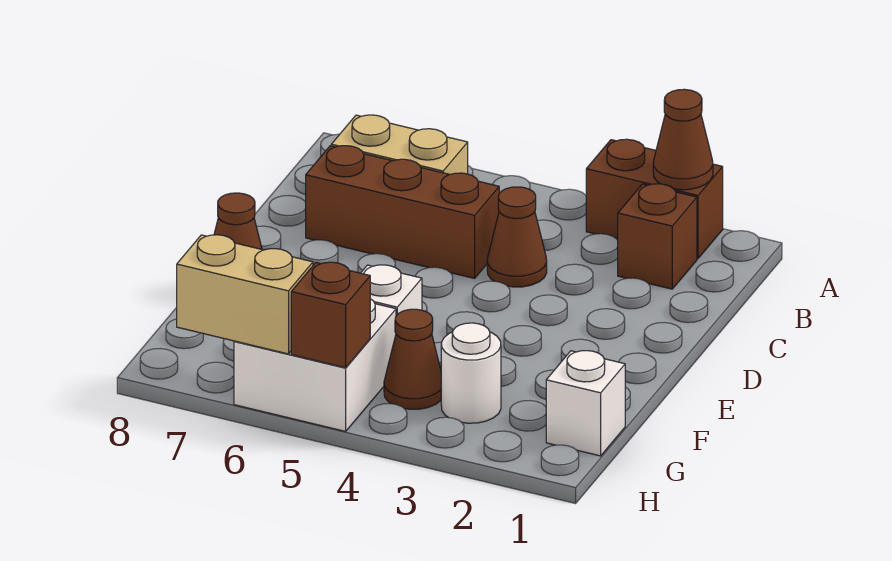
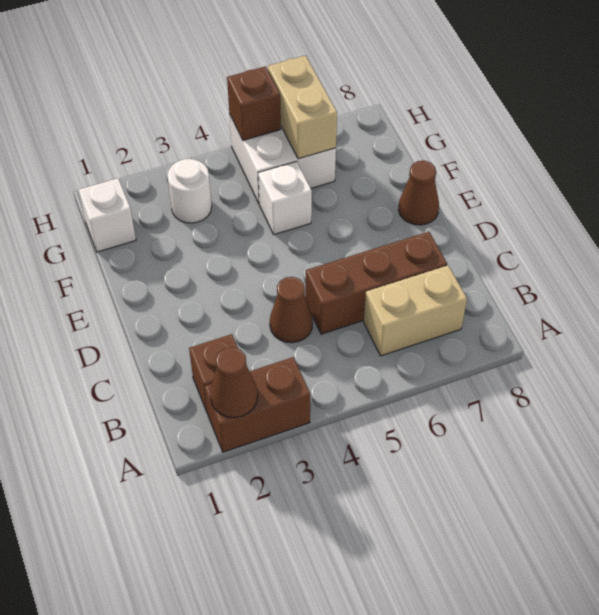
brown cone G4 level 1 -> none
tan brick H6:H7 level 2 -> tan brick G6:H6 level 2

